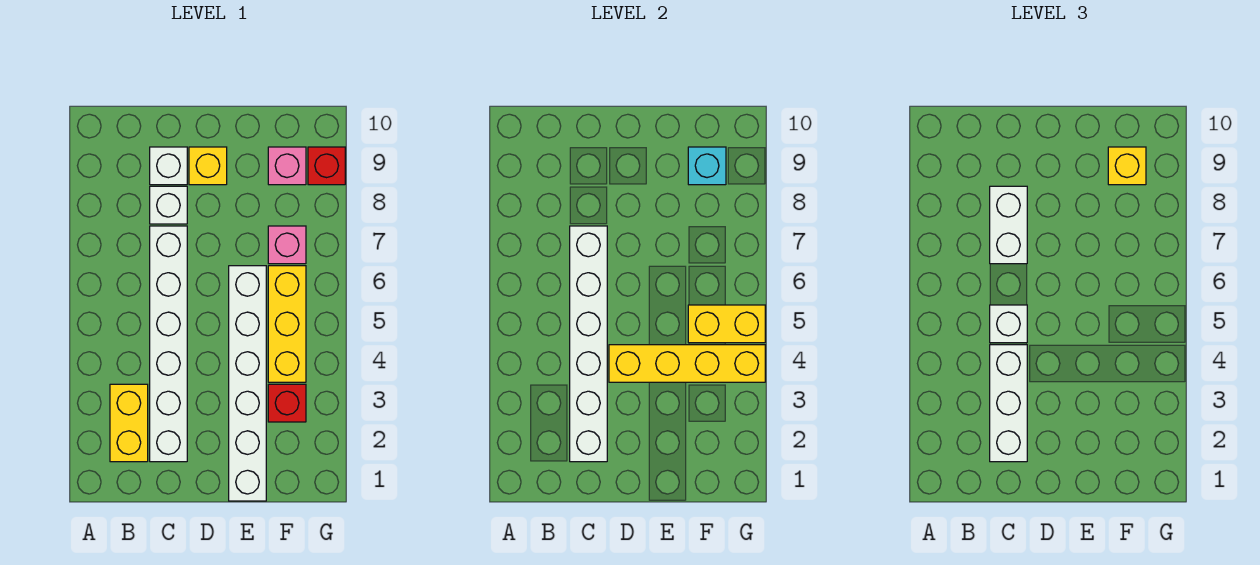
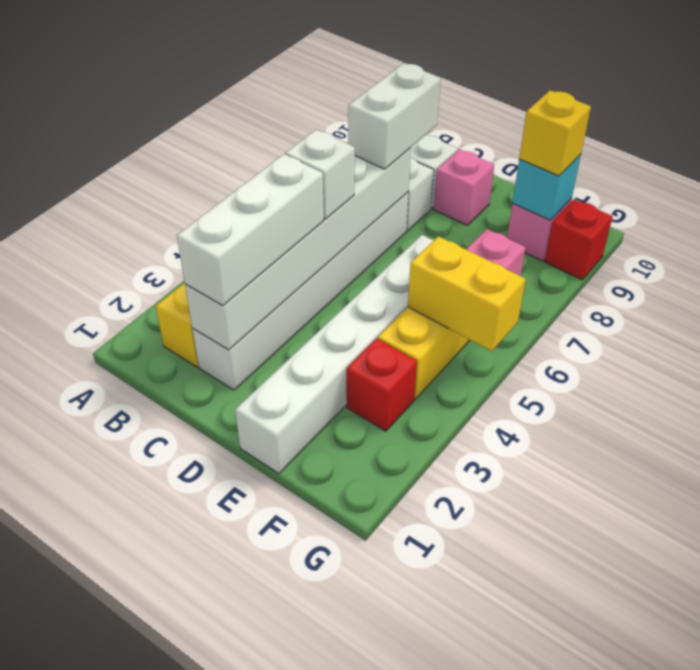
yellow brick D4:G4 level 2 -> none
yellow brick D9 level 1 -> pink brick D9 level 1

